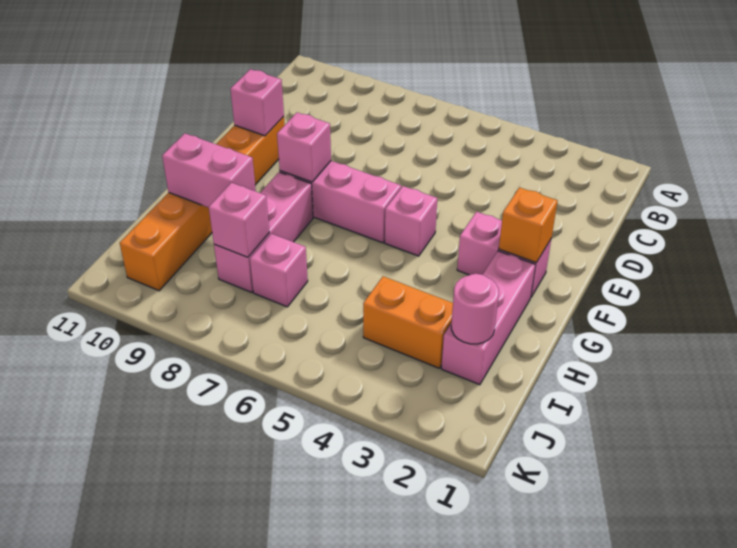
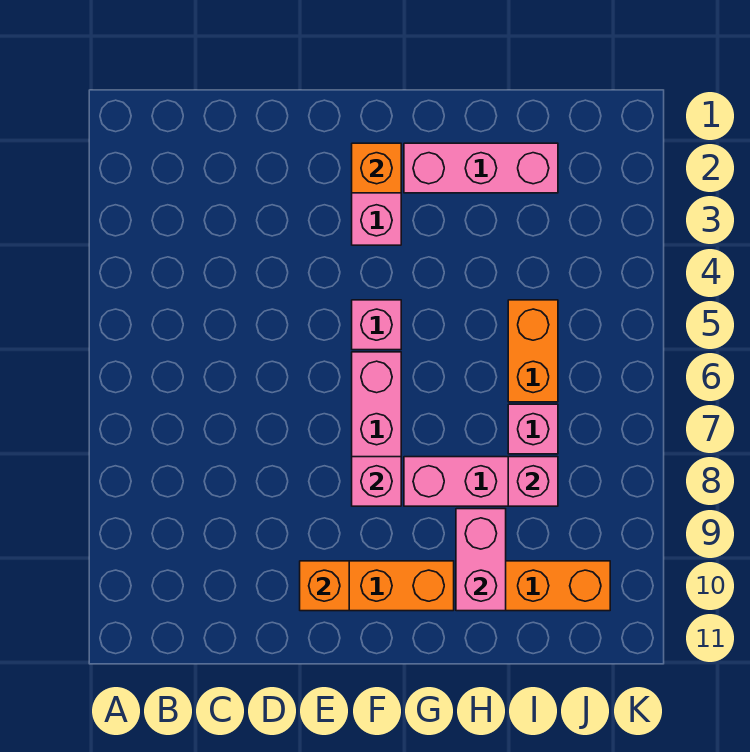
pink brick E10 level 2 -> orange brick E10 level 2
pink round brick I2 level 2 -> none
orange brick I3:I4 level 1 -> orange brick I5:I6 level 1

